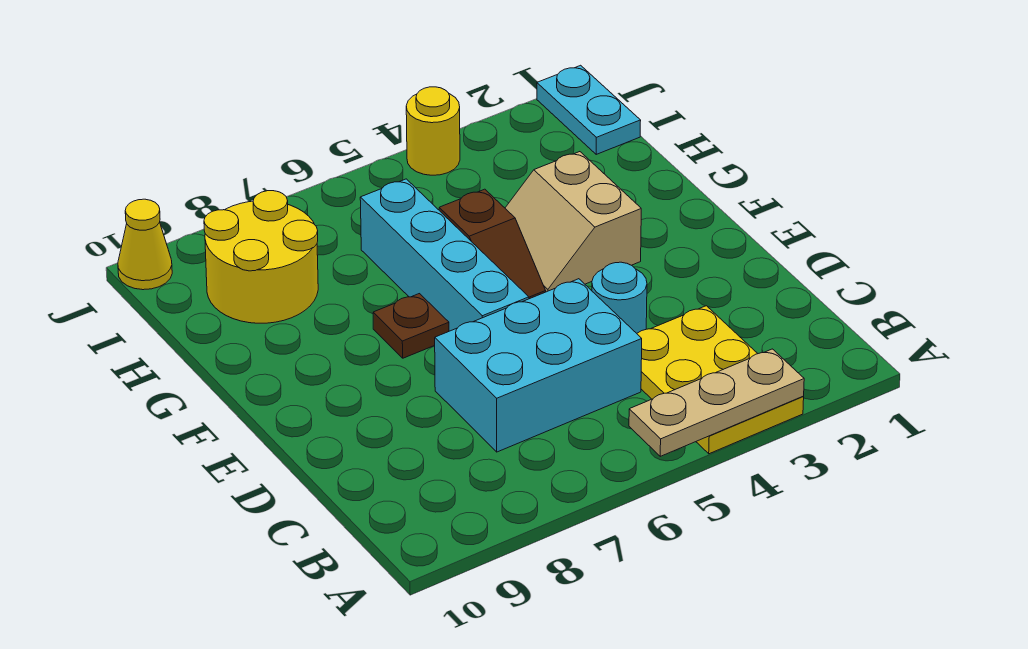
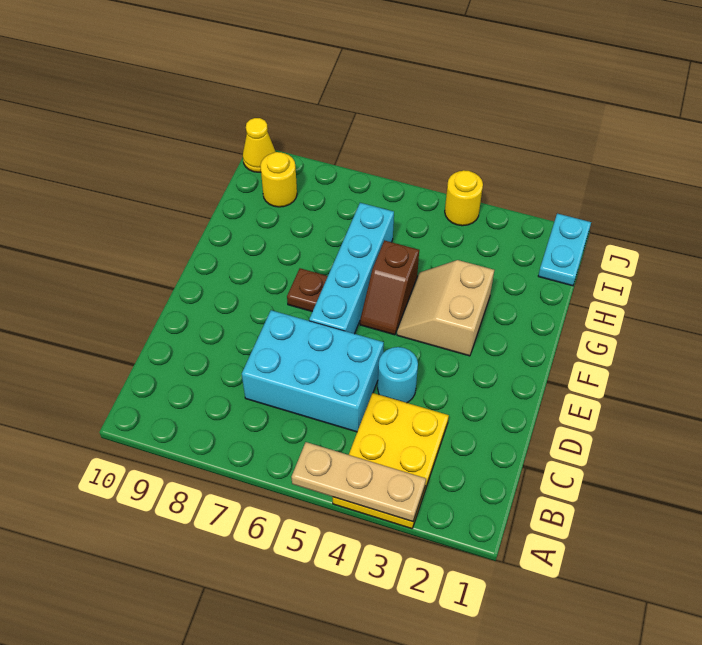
yellow round brick H8:I9 level 1 -> yellow round brick I9 level 1

